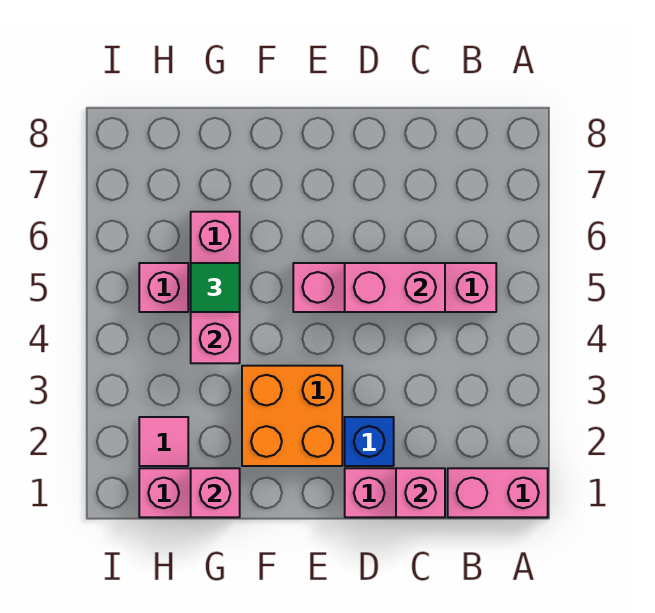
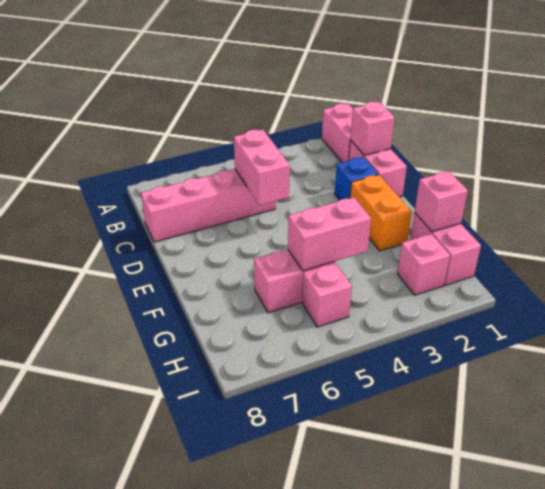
pink brick B5:E5 level 1 -> pink brick C5:C8 level 1
orange brick E2:F3 level 1 -> orange brick E2:F2 level 1
green tile G5 level 3 -> none
pink tile H2 level 1 -> pink brick H2 level 1

